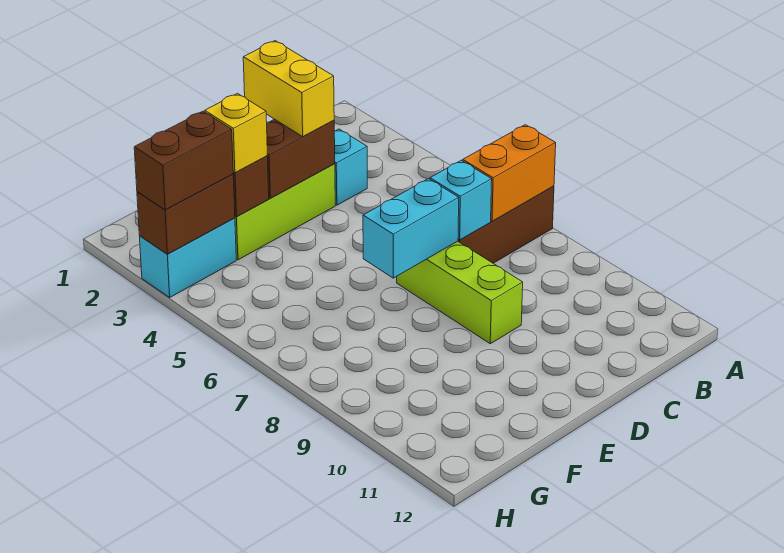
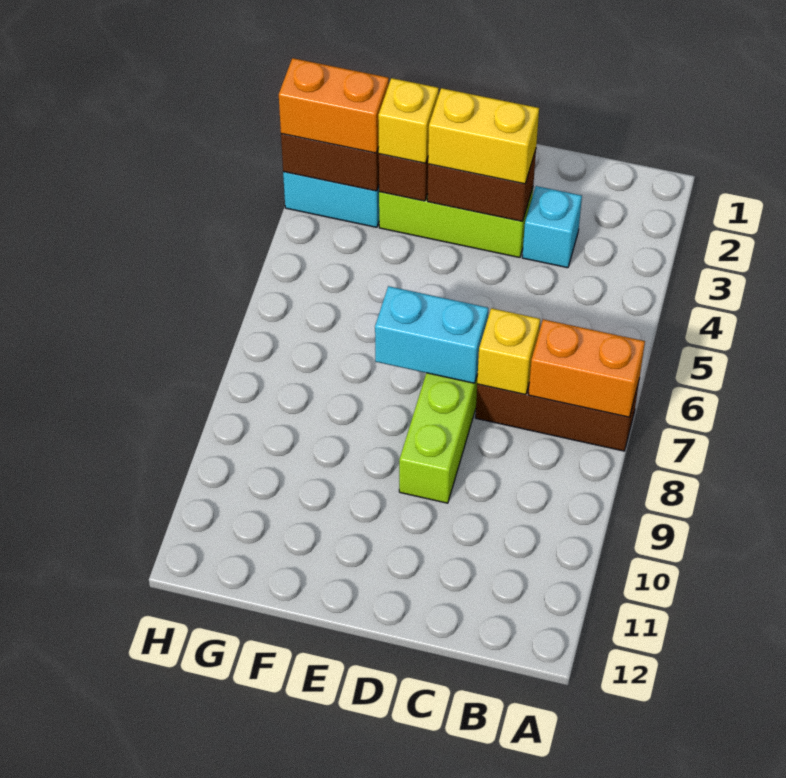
cyan brick C7 level 2 -> yellow brick C7 level 2
yellow brick D2:D3 level 3 -> yellow brick D3:E3 level 3
brown brick G3:H3 level 3 -> orange brick G3:H3 level 3

